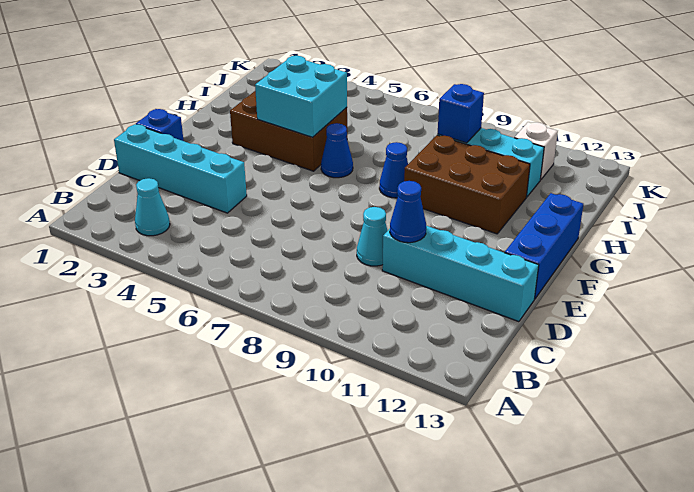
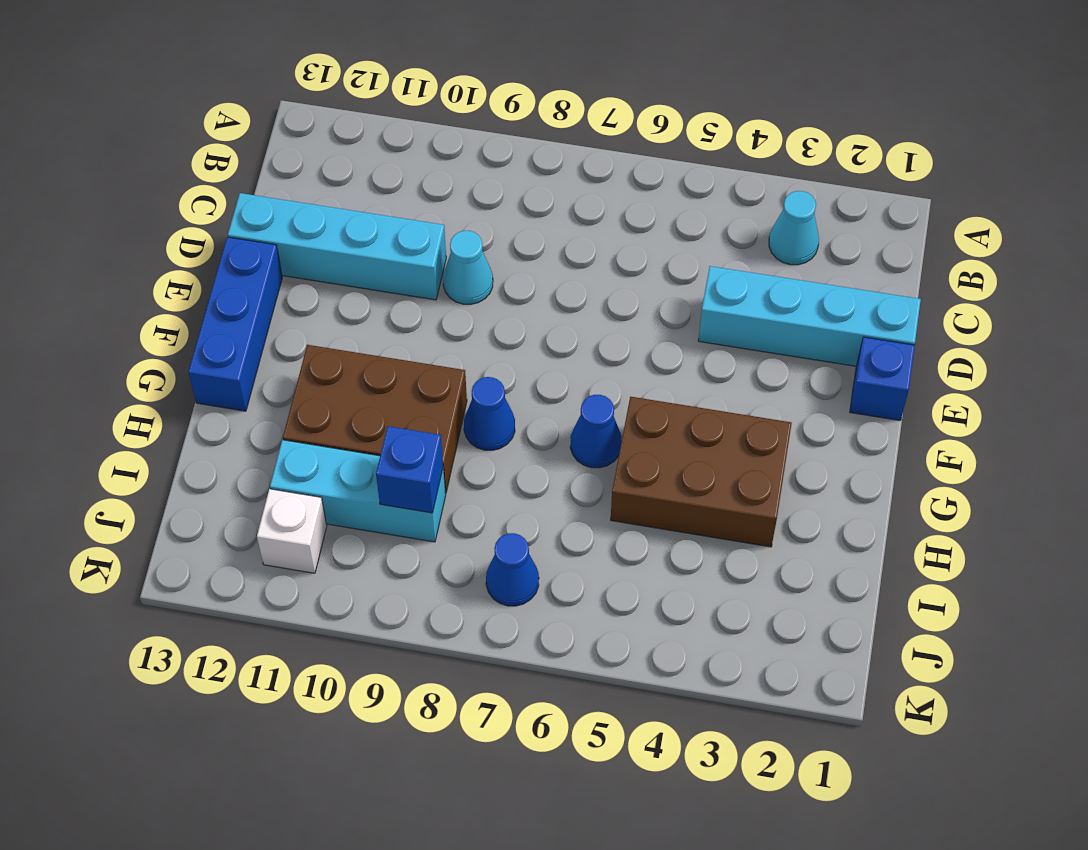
blue cone D10 level 2 -> blue cone J7 level 1
cyan brick G4:H5 level 2 -> none

